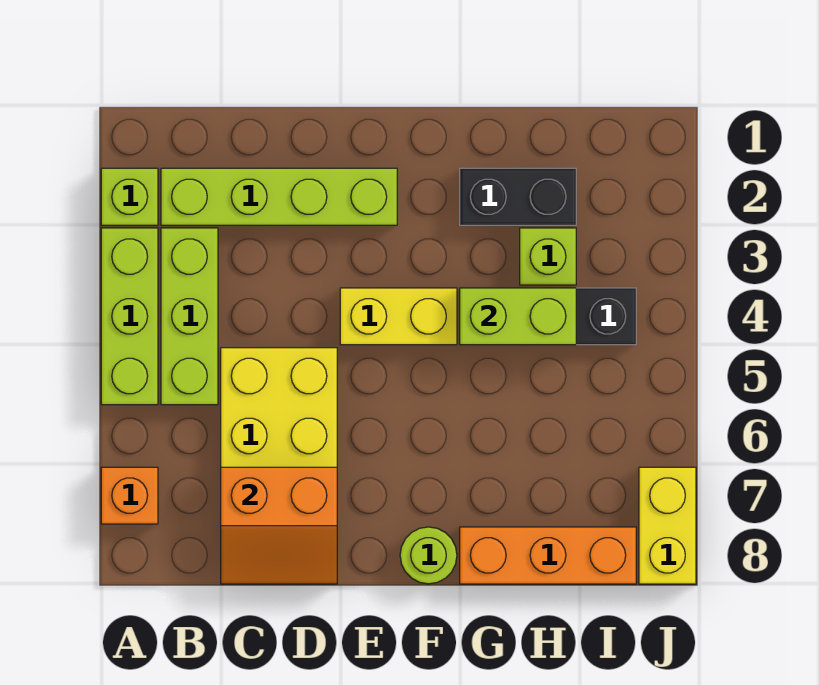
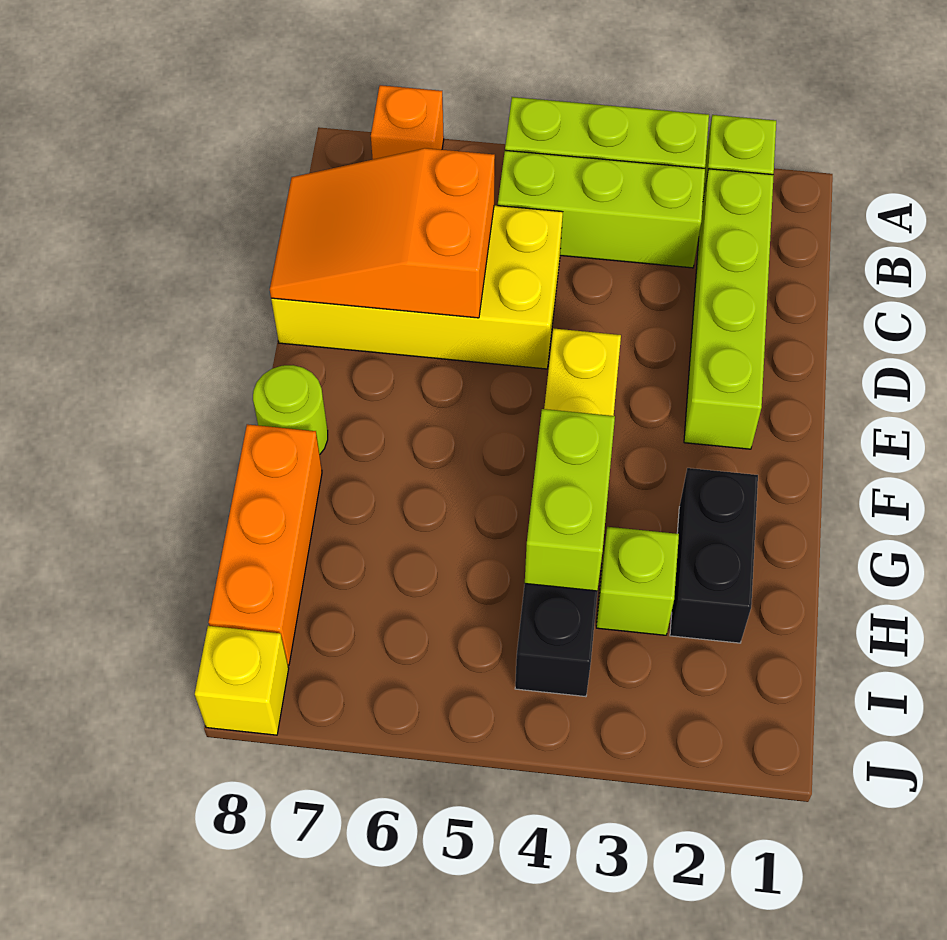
orange slope C7:D8 level 2 top 7 -> orange slope C6:D8 level 2 top 6
yellow brick J7:J8 level 1 -> yellow brick J8 level 1

